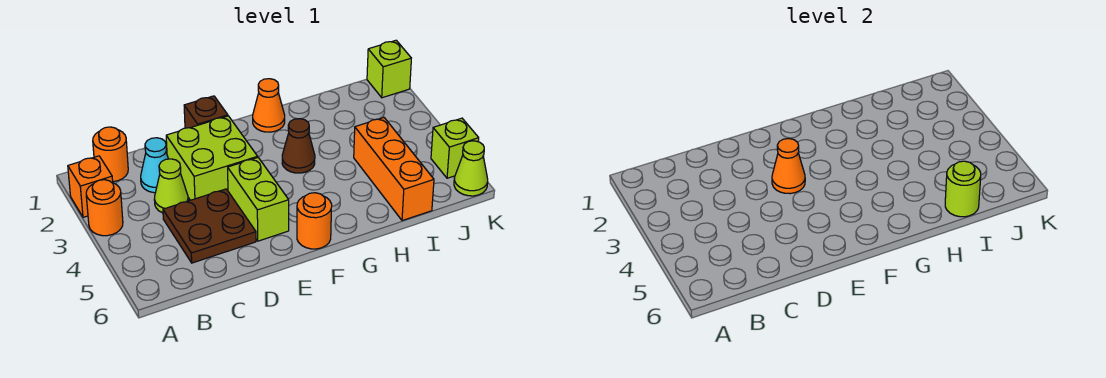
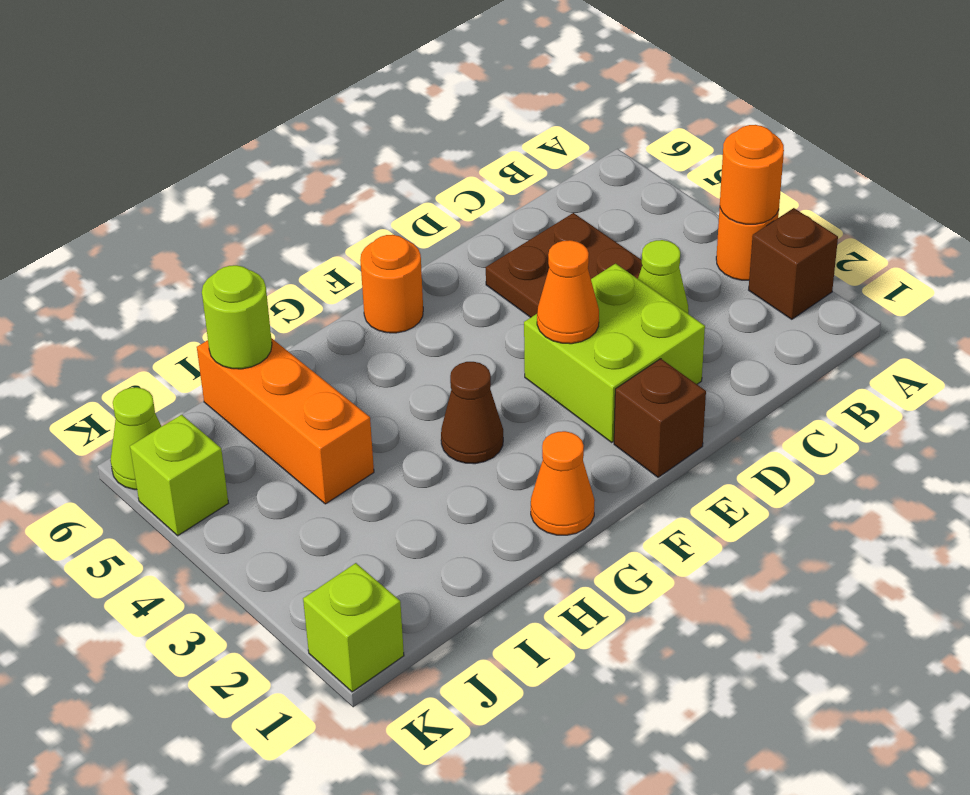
orange brick A2 level 1 -> brown brick A2 level 1
orange round brick B1 level 1 -> orange round brick A3 level 2
cyan cone C2 level 1 -> none
lime brick E4:E5 level 1 -> none

